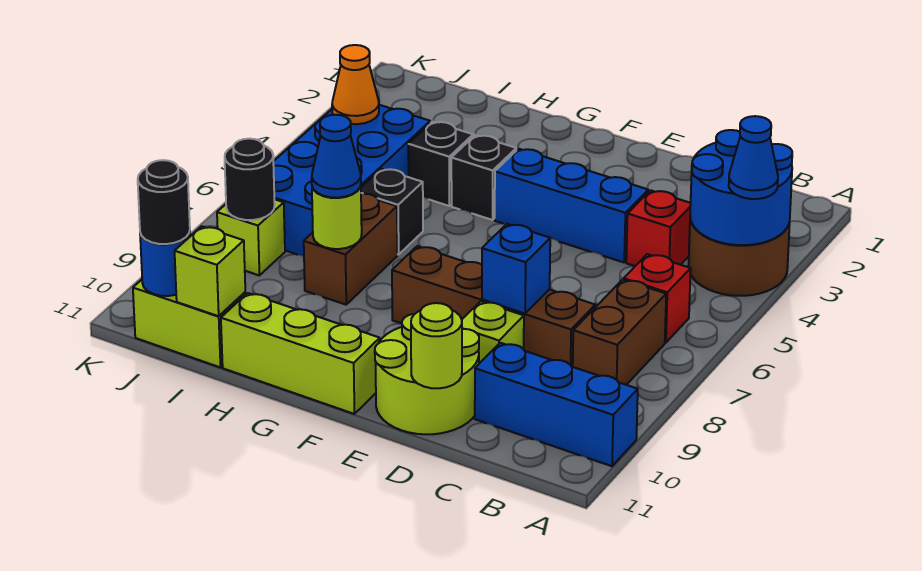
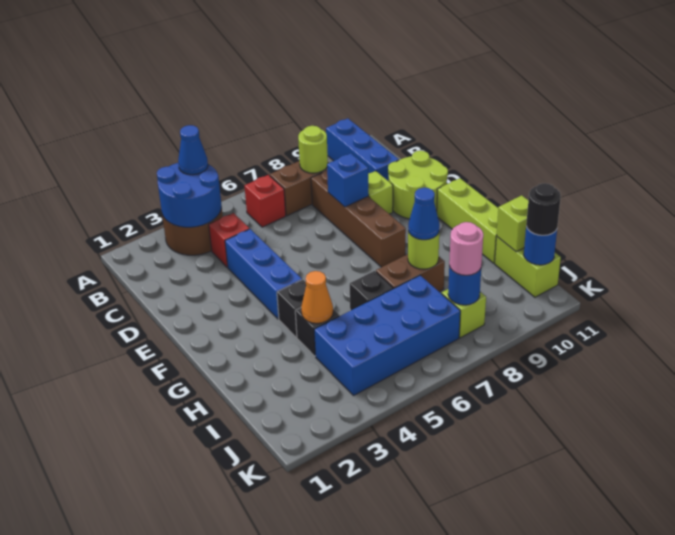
lime round brick D11 level 2 -> lime round brick B8 level 2
orange cone J4 level 2 -> orange cone H4 level 2
black round brick J8 level 2 -> blue round brick J8 level 2
none -> pink round brick J8 level 3

